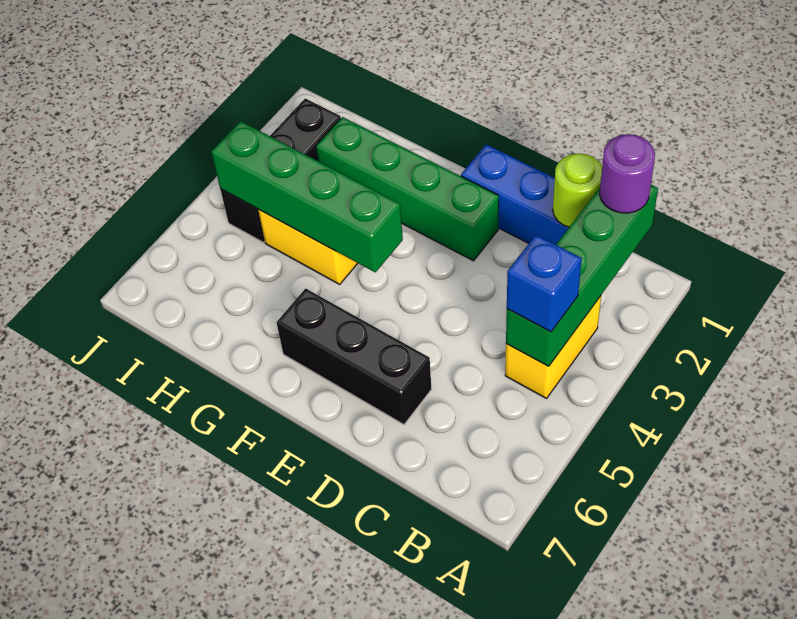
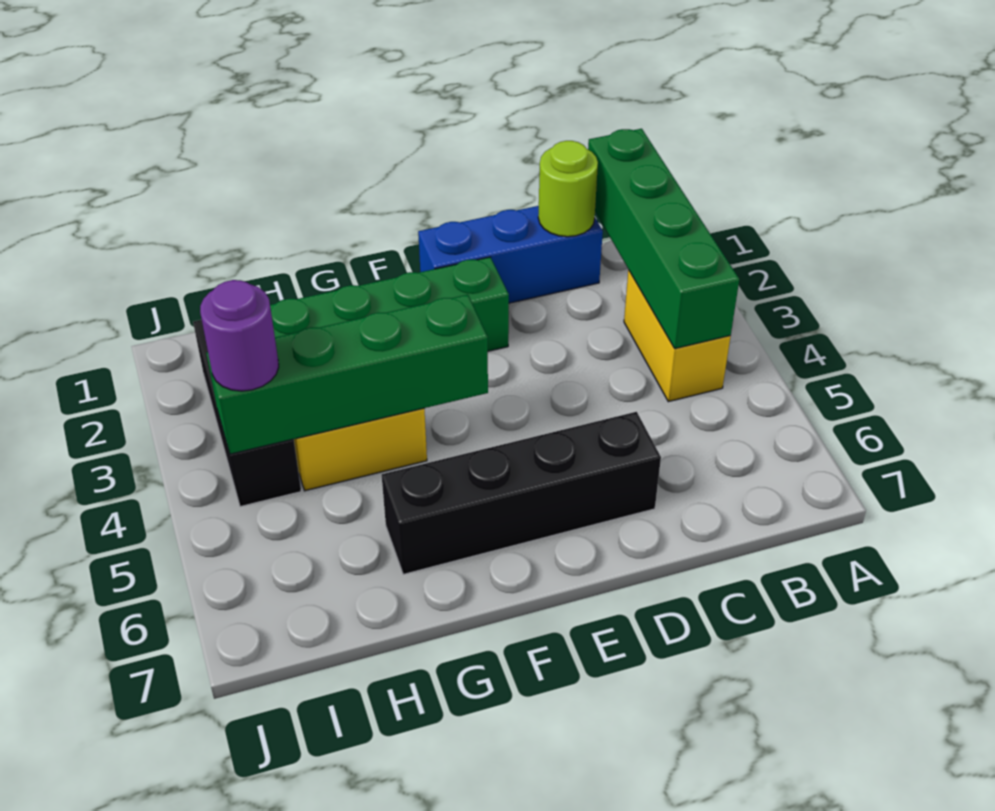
purple round brick B1 level 3 -> purple round brick I4 level 3
blue brick B4 level 3 -> none
black brick D6:F6 level 1 -> black brick D6:G6 level 1

